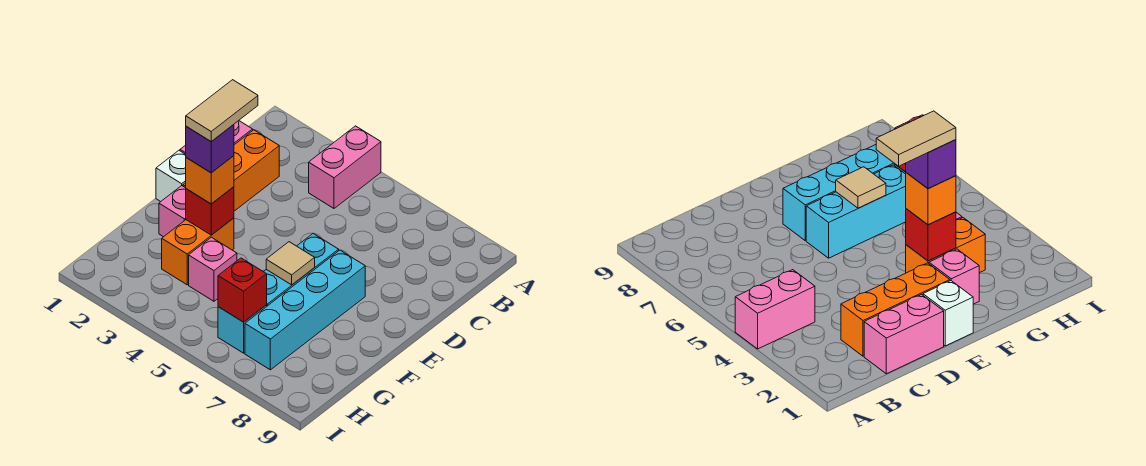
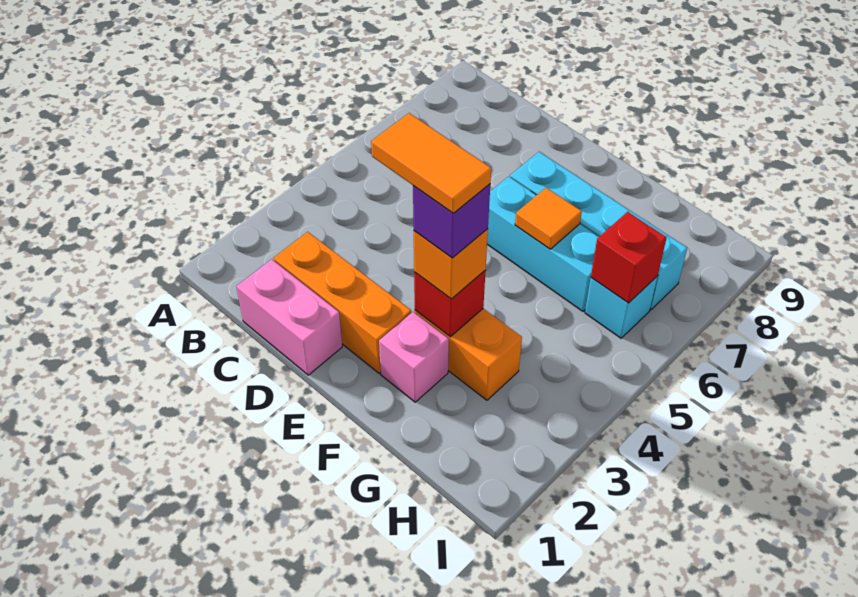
pink brick A4:B4 level 1 -> none
white brick E1 level 1 -> none
tan tile E3:F3 level 5 -> orange tile E3:F3 level 5
tan tile F6 level 2 -> orange tile F6 level 2
pink brick G4 level 1 -> none

